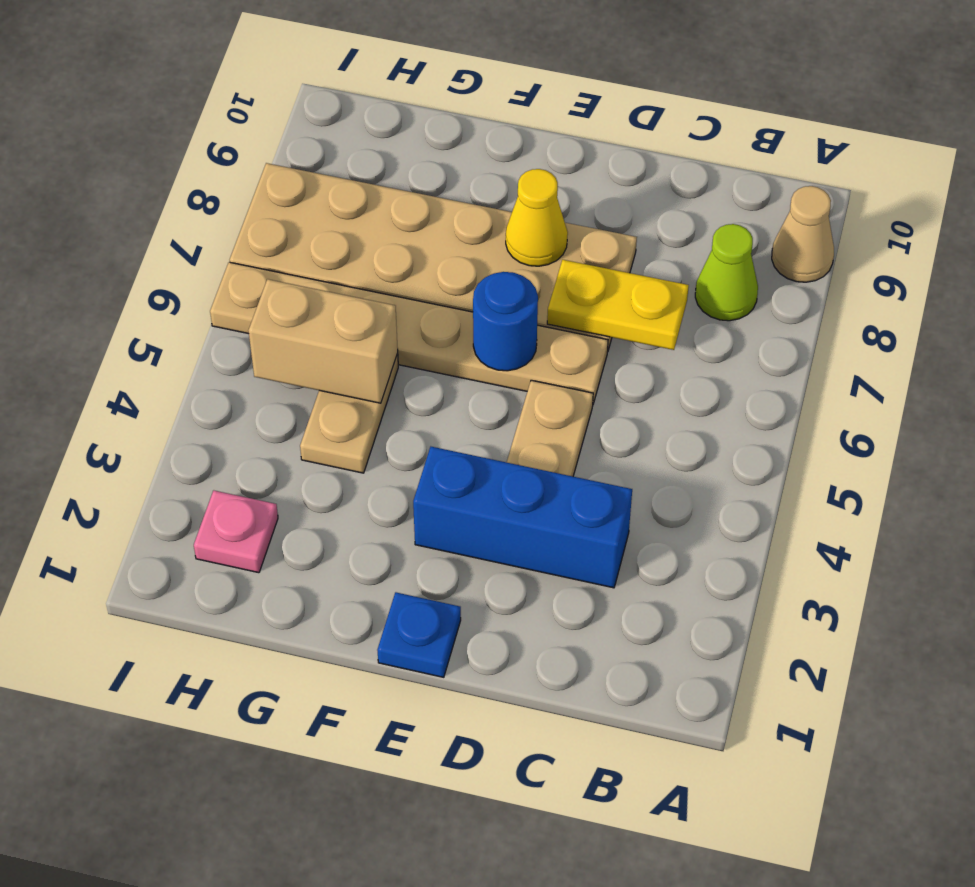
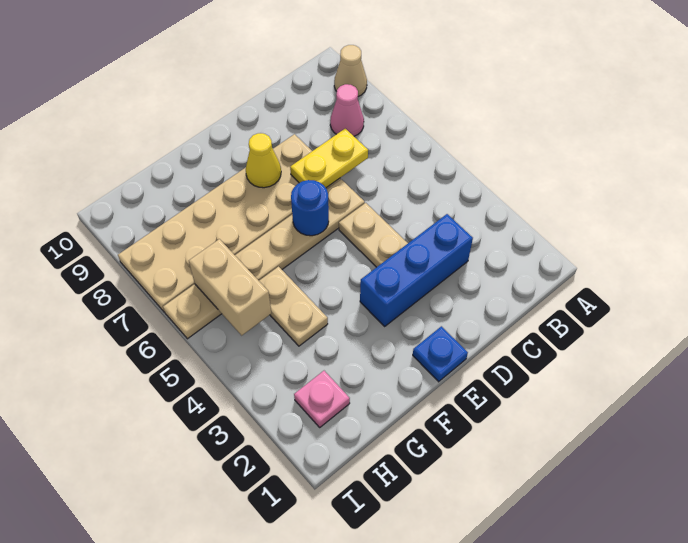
lime cone B8 level 1 -> pink cone B8 level 1
tan brick G5:H5 level 2 -> tan brick H5:H6 level 2

